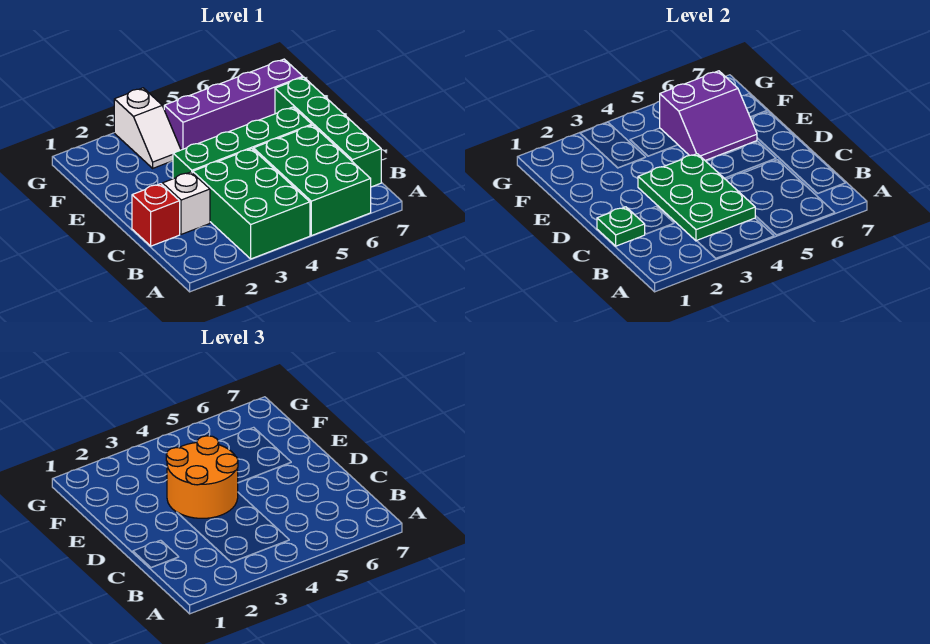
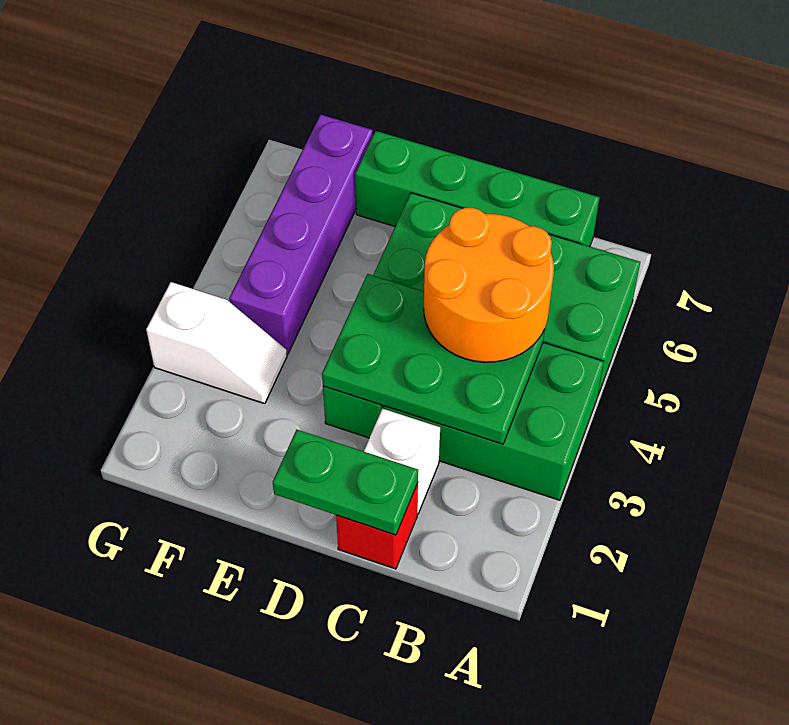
green plate C1 level 2 -> green plate C1:D1 level 2
orange round brick D3:E4 level 3 -> orange round brick B4:C5 level 3
purple slope E5:F6 level 2 top F -> none

